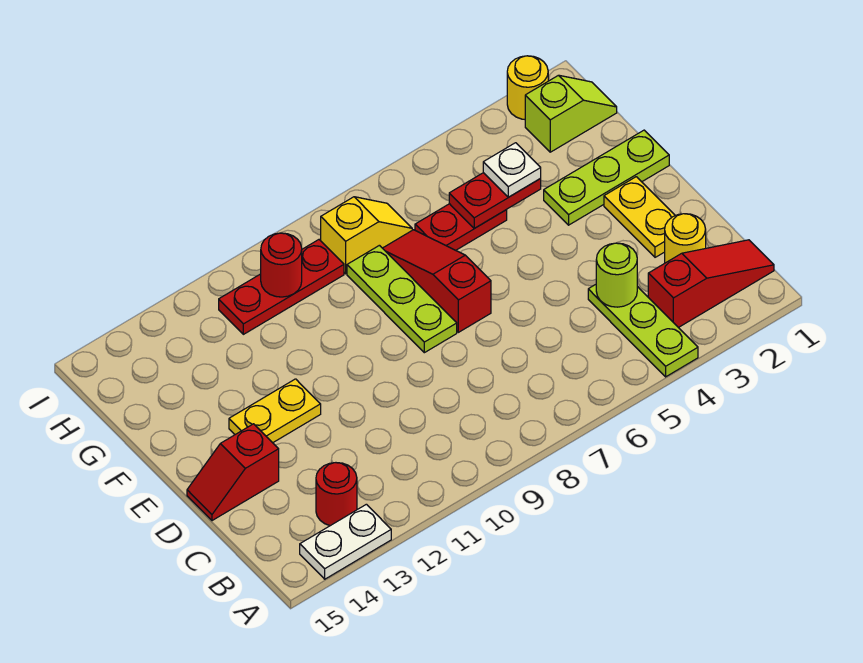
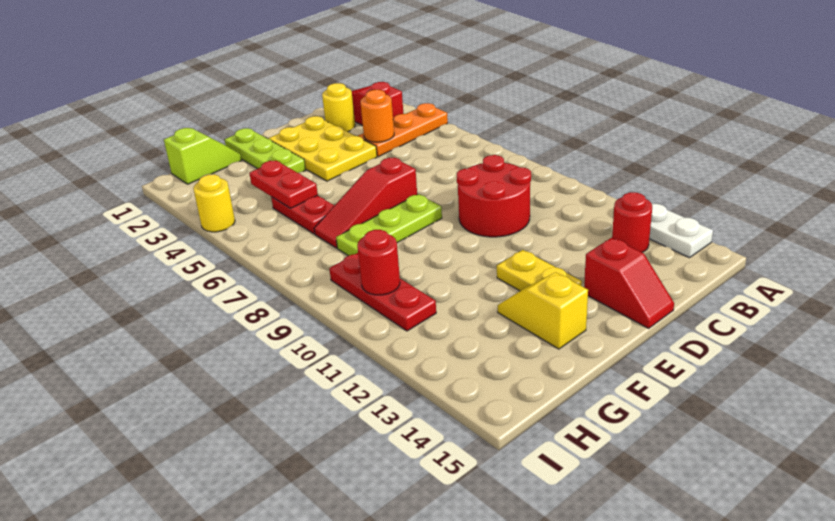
lime plate A4:C4 level 1 -> orange plate A4:C4 level 1
lime round brick C4 level 2 -> orange round brick C4 level 2
none -> red round brick C9:D10 level 1
yellow plate D2:E2 level 1 -> yellow plate D2:E4 level 1
white plate G4 level 3 -> none
lime slope H1:H2 level 1 top 2 -> lime slope G1:H1 level 1 top H
yellow slope H7:H8 level 1 top 8 -> yellow slope F13:F14 level 1 top 14
yellow round brick I2 level 1 -> yellow round brick I4 level 1

